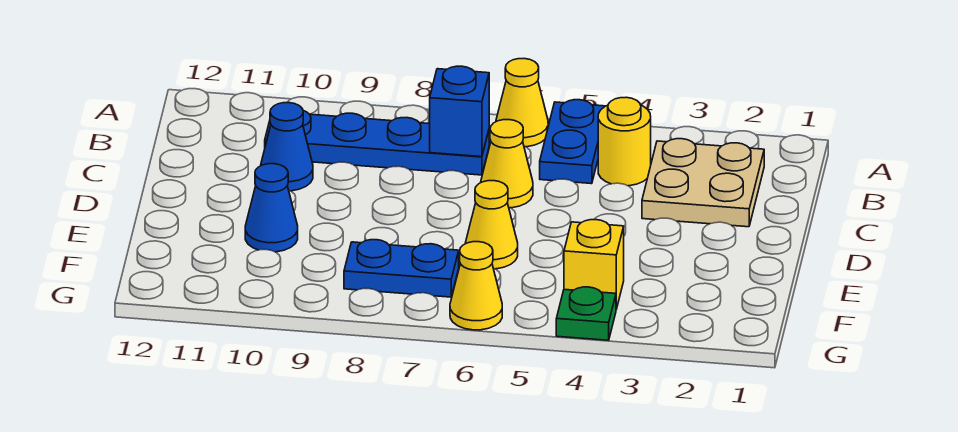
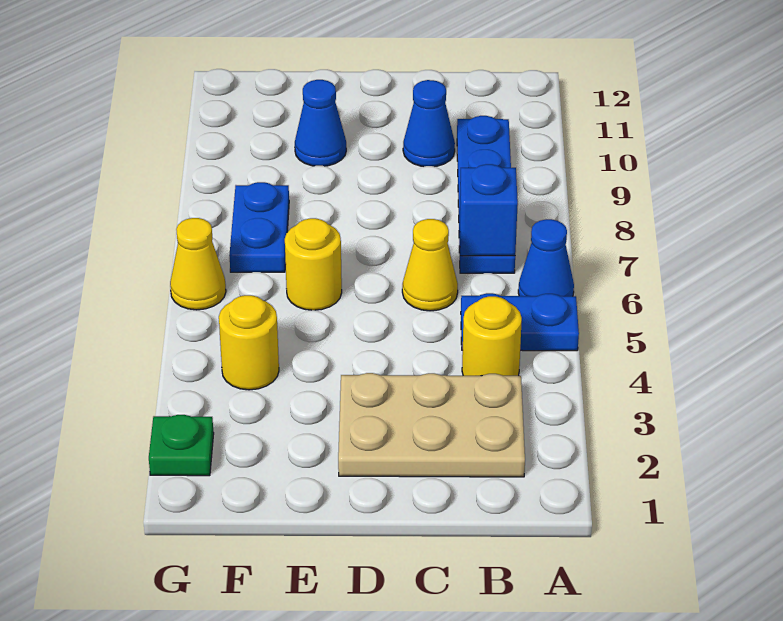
yellow cone A6 level 1 -> blue cone A6 level 1
tan plate B2:C3 level 1 -> tan plate B2:D3 level 1
yellow cone E6 level 1 -> yellow round brick E6 level 1
yellow brick F4 level 1 -> yellow round brick F4 level 1
green plate G4 level 1 -> green plate G2 level 1

